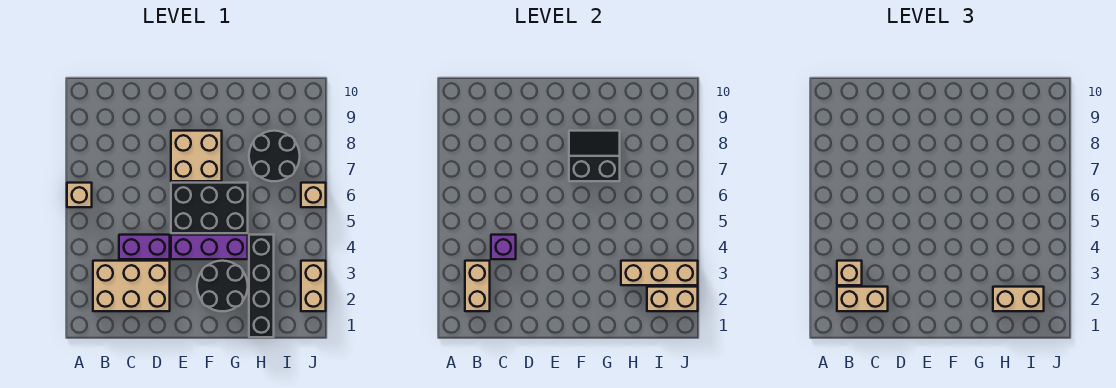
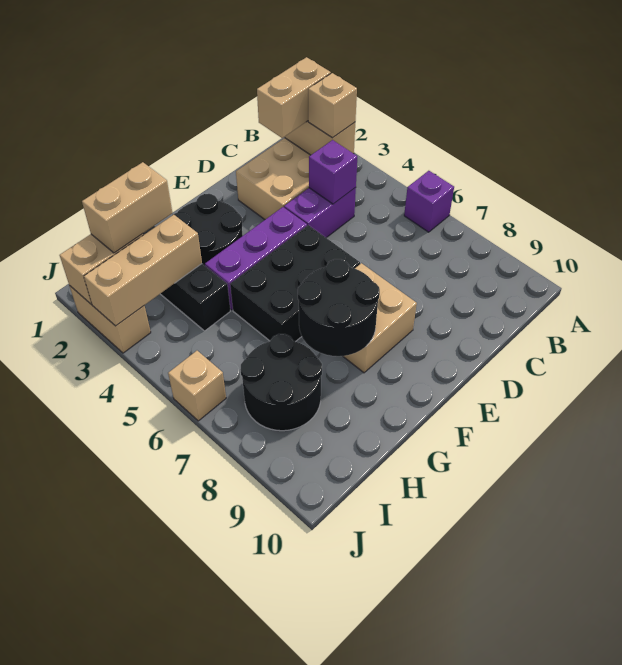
tan brick A6 level 1 -> purple brick A6 level 1
black slope F7:G8 level 2 top 7 -> black round brick F7:G8 level 2

